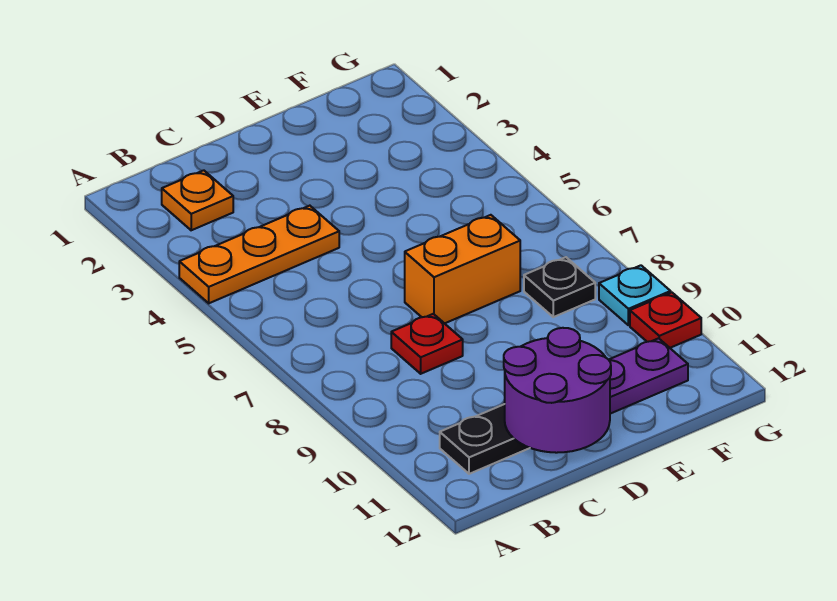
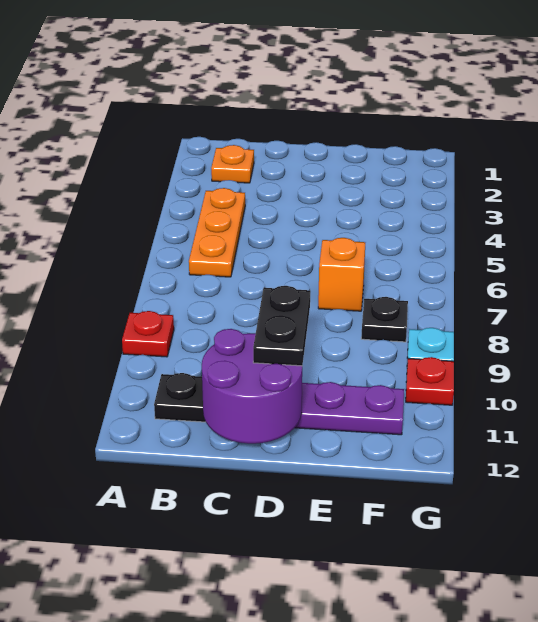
orange plate A4:C4 level 1 -> orange plate B4:B6 level 1
red plate C8 level 1 -> red plate A9 level 1
orange brick D7:E7 level 1 -> orange brick E7 level 1
none -> black plate D10:D11 level 3

